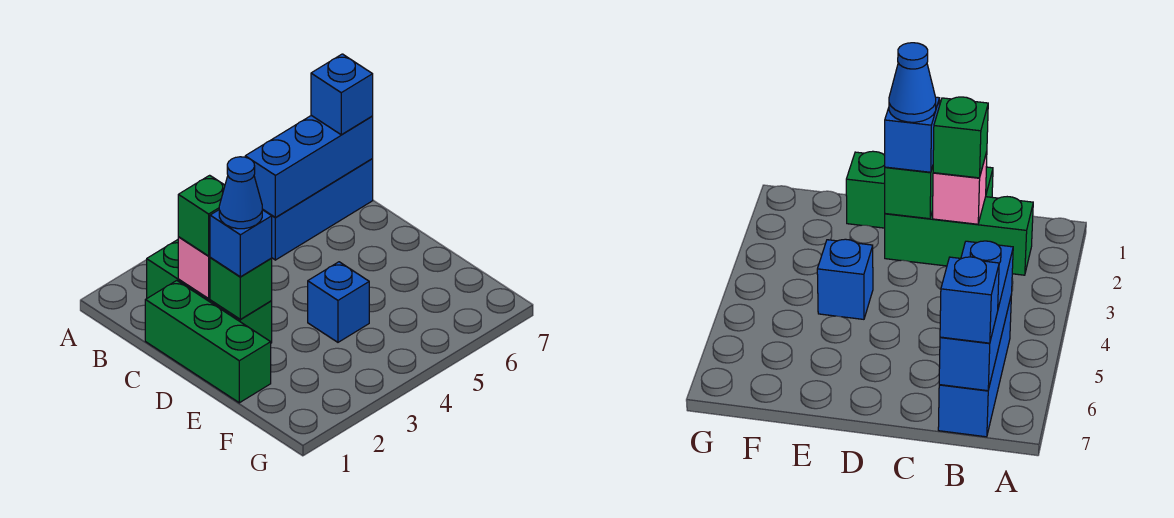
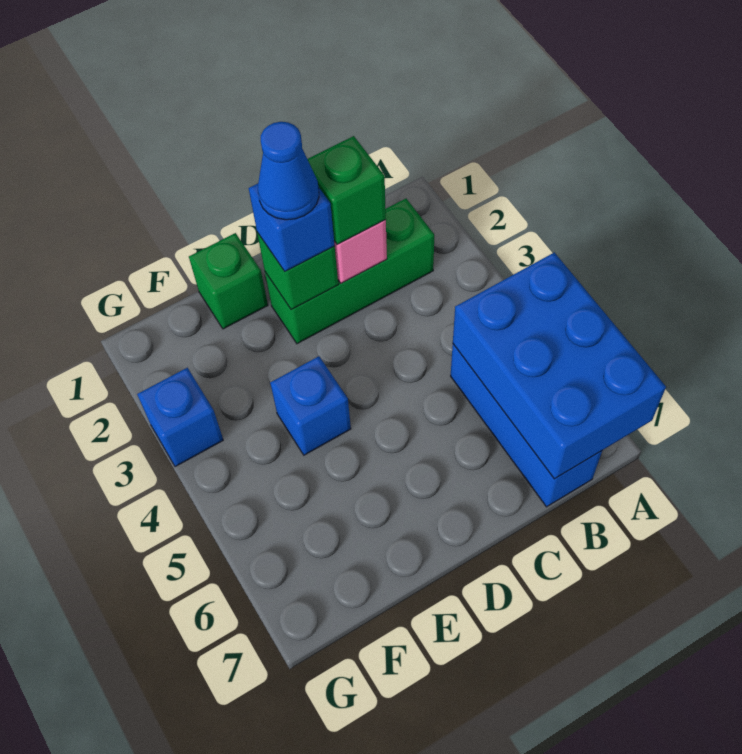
blue brick B5:B7 level 2 -> blue brick A5:B7 level 2
blue brick B7 level 3 -> blue brick G3 level 1
green brick C1:E1 level 1 -> green brick E1 level 1

